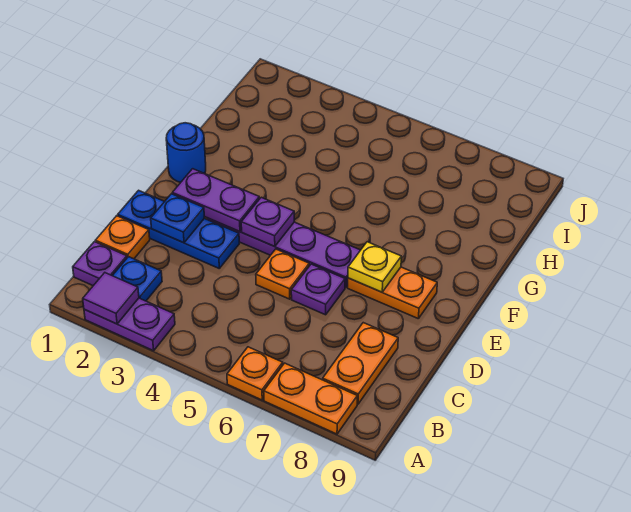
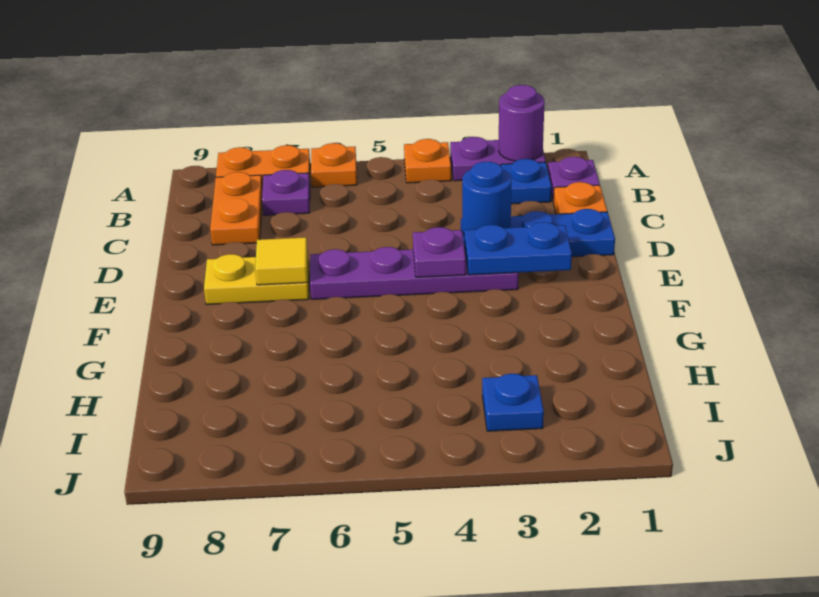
purple tile A2 level 2 -> purple round brick A2 level 2
blue plate D2 level 2 -> blue plate I3 level 1
orange plate D5 level 1 -> orange plate A4 level 1
purple plate D6 level 1 -> purple plate B7 level 1
purple plate E2:E3 level 2 -> blue plate E2:E3 level 2
orange plate E7:E8 level 1 -> yellow plate E7:E8 level 1
yellow plate E7 level 2 -> yellow tile E7 level 2
blue round brick F1 level 1 -> blue round brick D3 level 2

